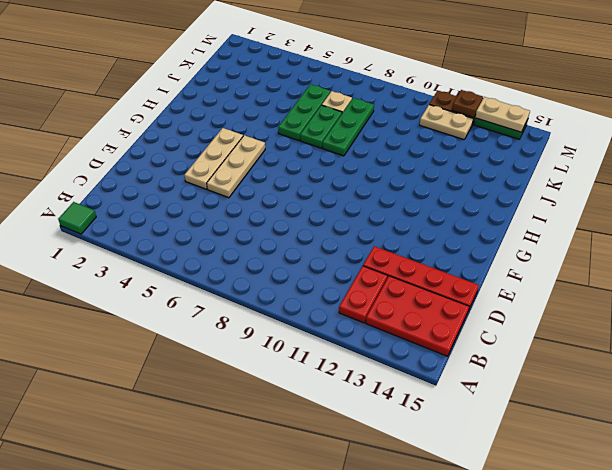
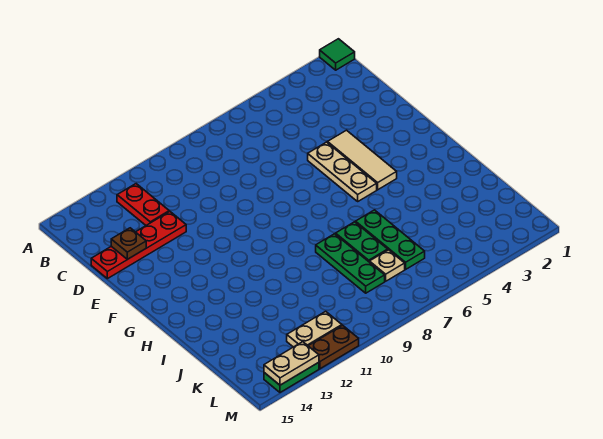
red plate B13:C15 level 1 -> none
tan plate E4:G4 level 1 -> tan tile E4:G4 level 1
brown plate M12 level 2 -> brown plate D14 level 2

